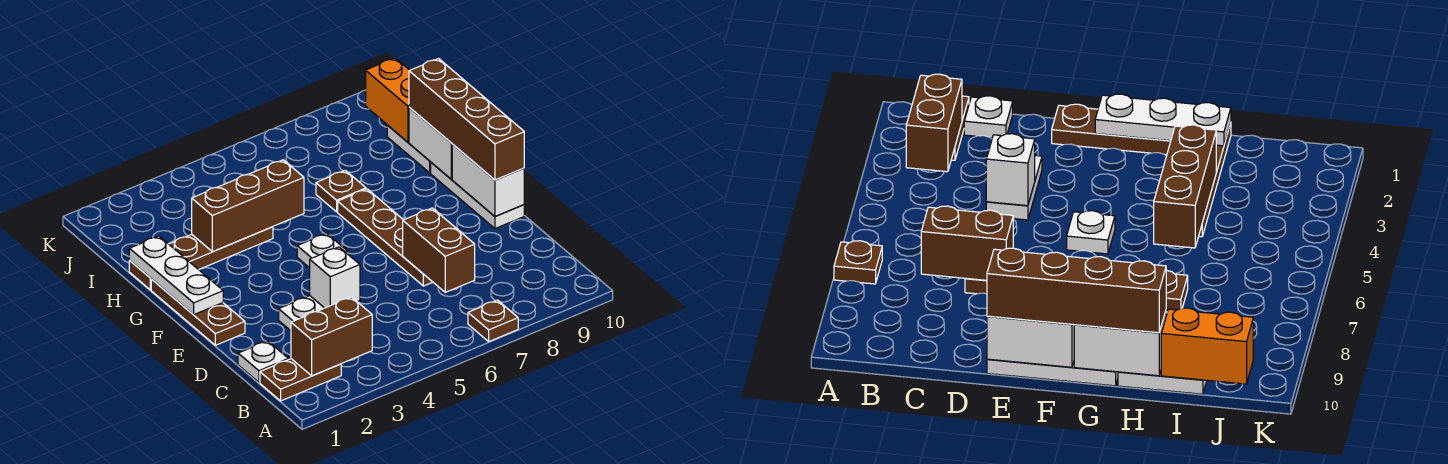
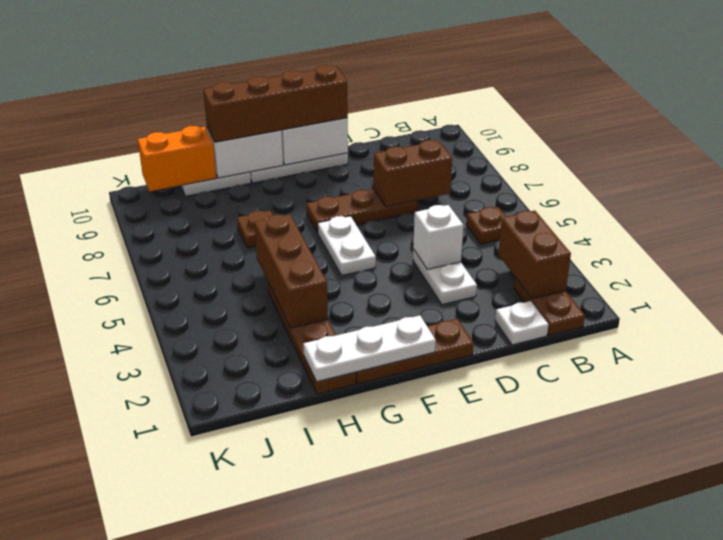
brown plate A7 level 1 -> brown plate B5 level 1
brown plate D7:G7 level 1 -> brown plate D7:F7 level 1
white plate F5 level 1 -> white plate F5:F6 level 1

